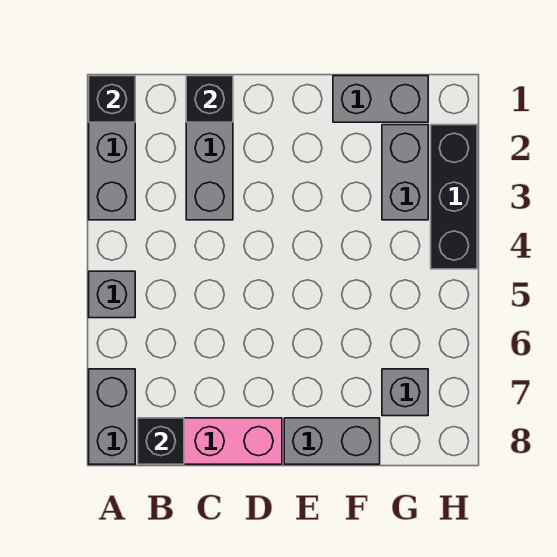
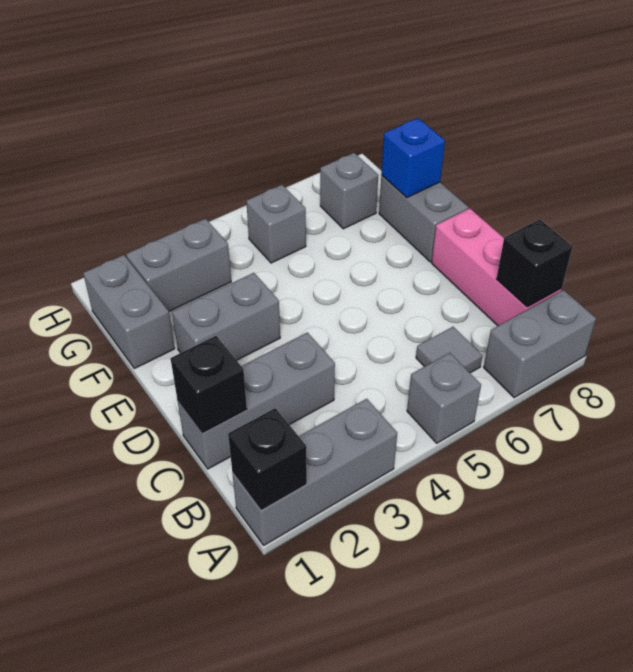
none -> grey tile B6 level 1
none -> grey brick E2:E3 level 1
none -> blue brick F8 level 2
none -> grey brick G5 level 1
black brick H2:H4 level 1 -> none

